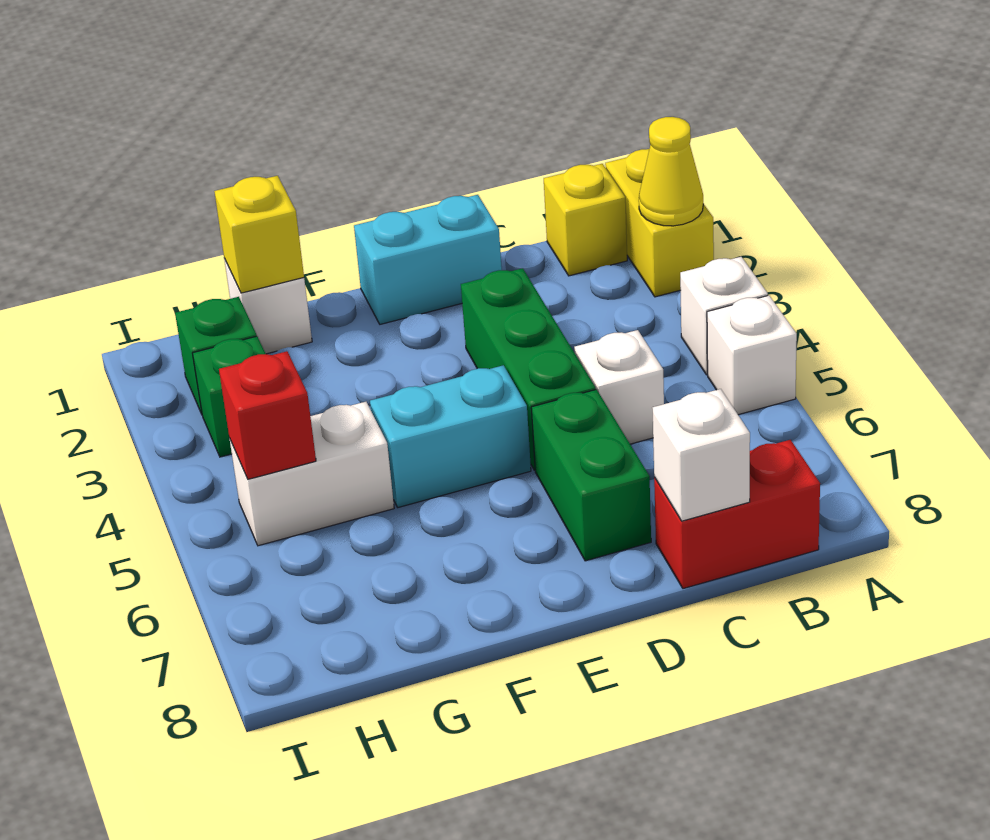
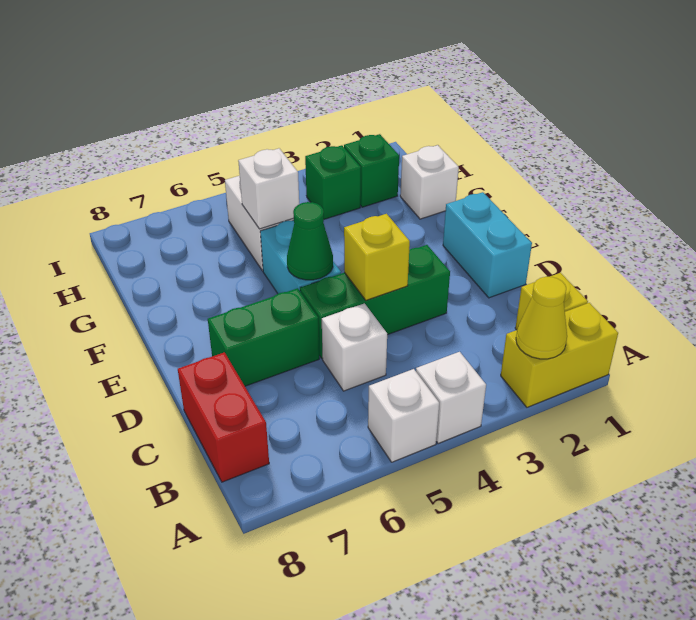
white brick C8 level 2 -> white brick G5 level 2
none -> green cone E5 level 2
yellow brick G1 level 2 -> yellow brick D4 level 2
red brick H5 level 2 -> none

